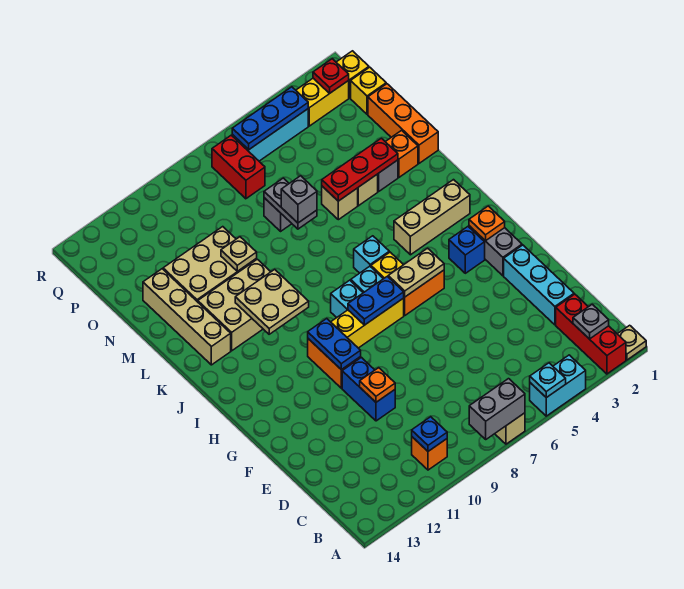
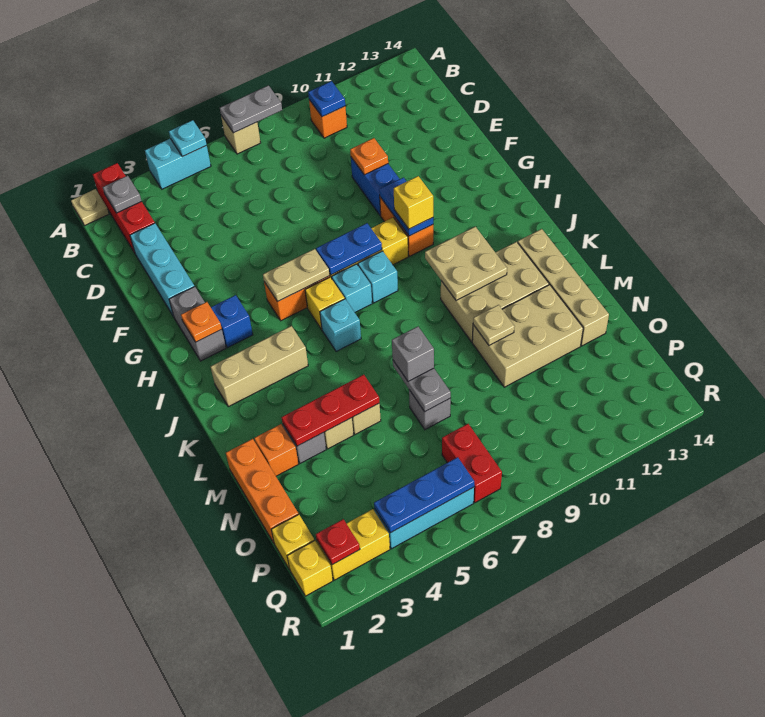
grey brick A7:A8 level 2 -> grey plate A7:A8 level 2
none -> yellow brick H10 level 3

